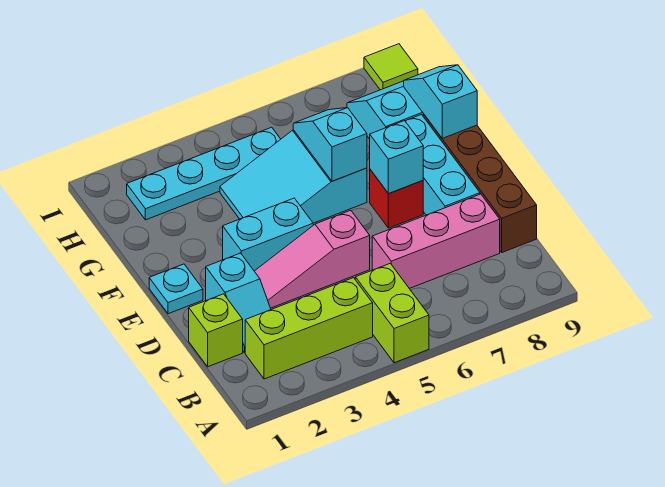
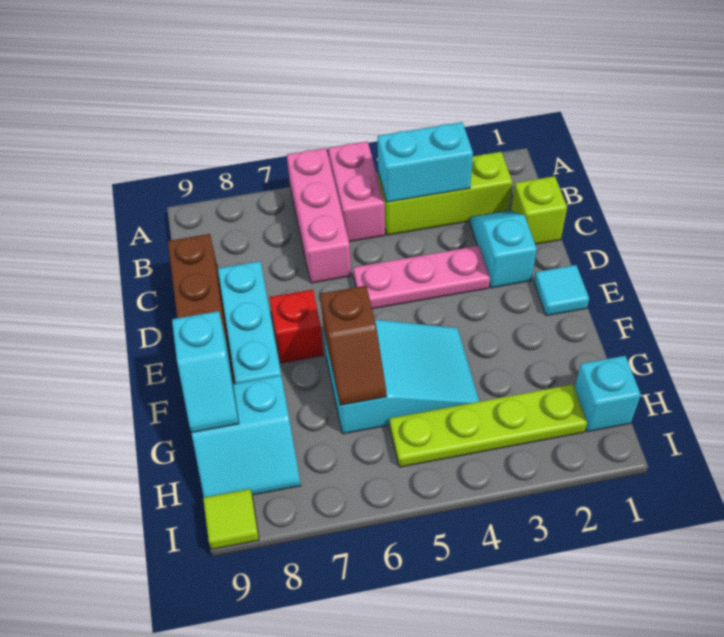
lime brick A5:B5 level 1 -> pink brick A5:B5 level 1
pink brick C6:C8 level 1 -> pink brick A6:C6 level 1
pink slope D3:D5 level 1 top 5 -> pink plate D3:D5 level 1
cyan plate E1 level 1 -> cyan tile E1 level 1
cyan brick E3:E4 level 1 -> cyan brick B3:B4 level 2
cyan brick E7 level 2 -> cyan brick H1 level 1
cyan slope F6:G6 level 2 top F -> brown slope F6:G6 level 2 top F
cyan plate H2:H5 level 1 -> lime plate H2:H5 level 1

